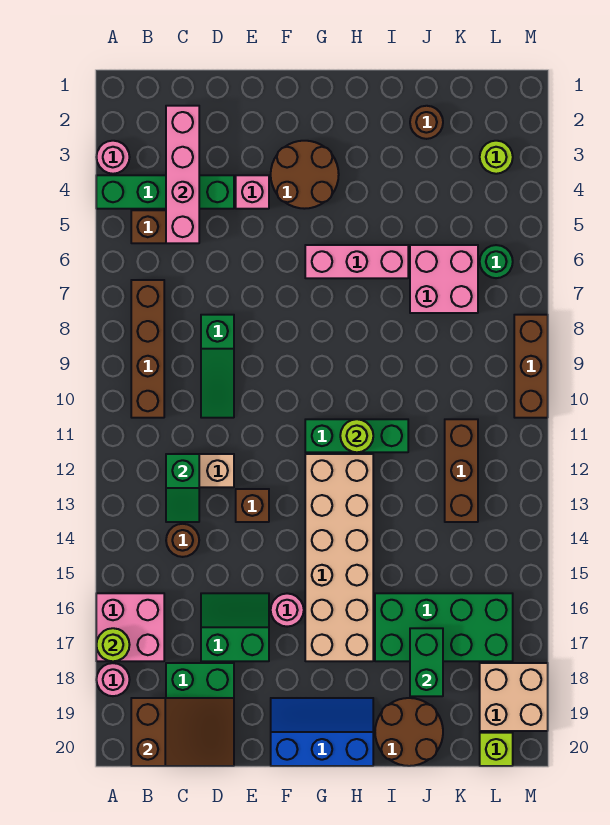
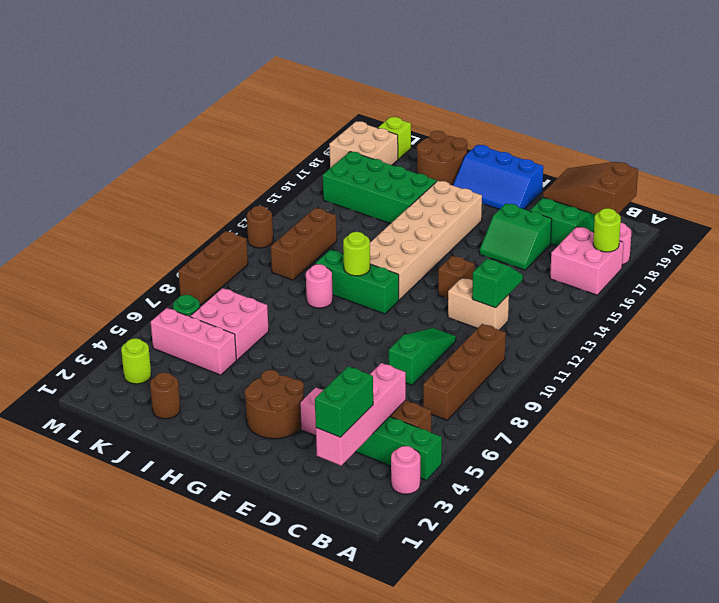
brown round brick C14 level 1 -> brown round brick M12 level 1
pink round brick F16 level 1 -> pink round brick I10 level 1
pink brick G6:I6 level 1 -> pink brick J5:L5 level 1
green brick J17:J18 level 2 -> green brick C2:C3 level 3

